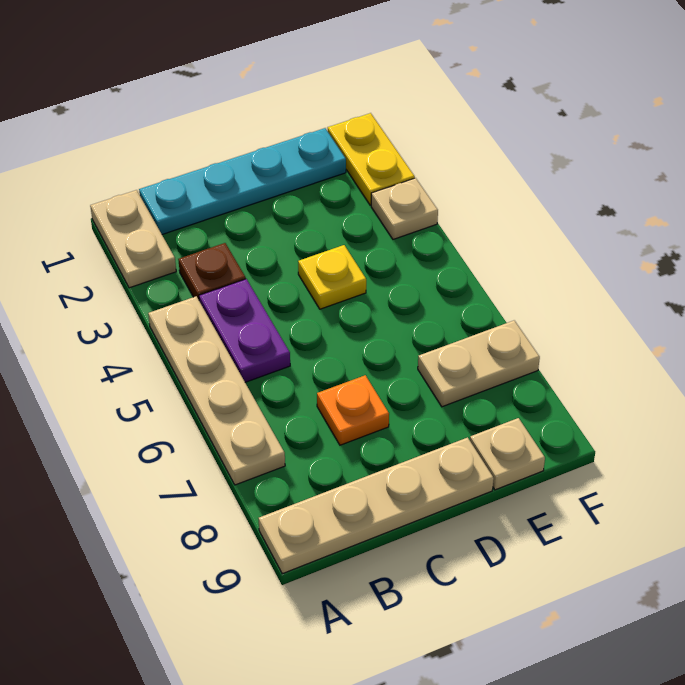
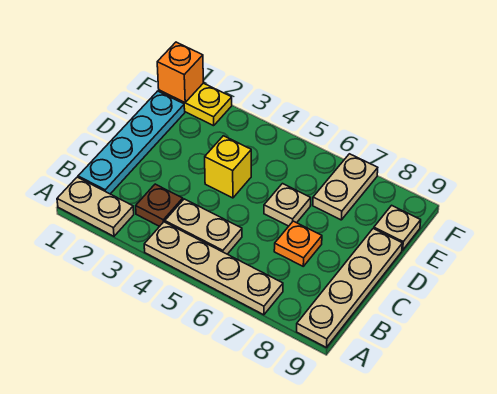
purple plate B4:B5 level 1 -> tan plate B4:B5 level 1
yellow plate D4 level 1 -> yellow brick D4 level 1
none -> orange brick F1 level 2
tan plate F3 level 1 -> tan plate D6 level 1

